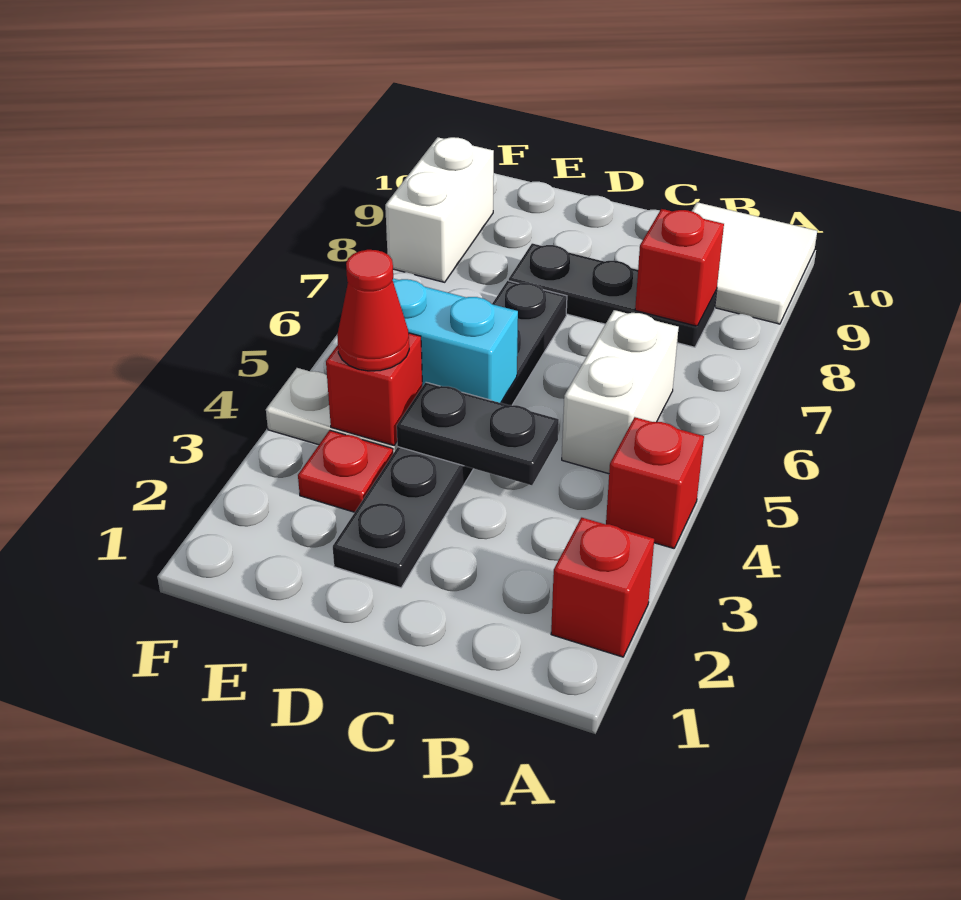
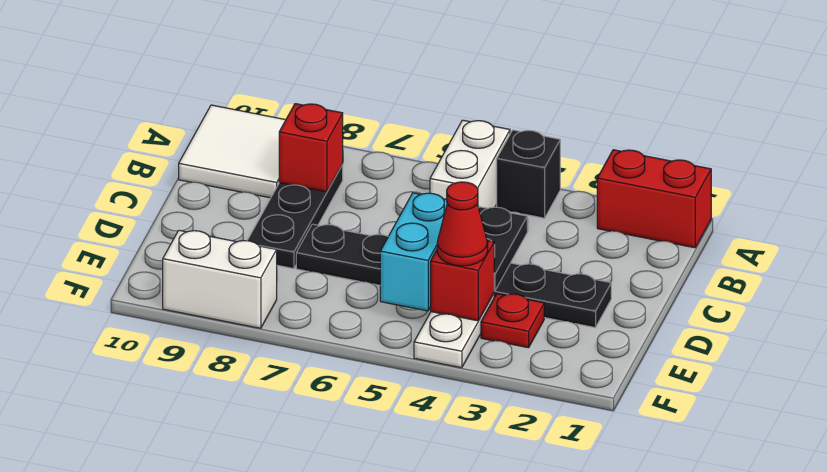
red brick A2 level 1 -> red brick A1:A2 level 1
red brick A4 level 1 -> black brick A4 level 1
white brick B5:B6 level 1 -> white brick A5:B5 level 1

